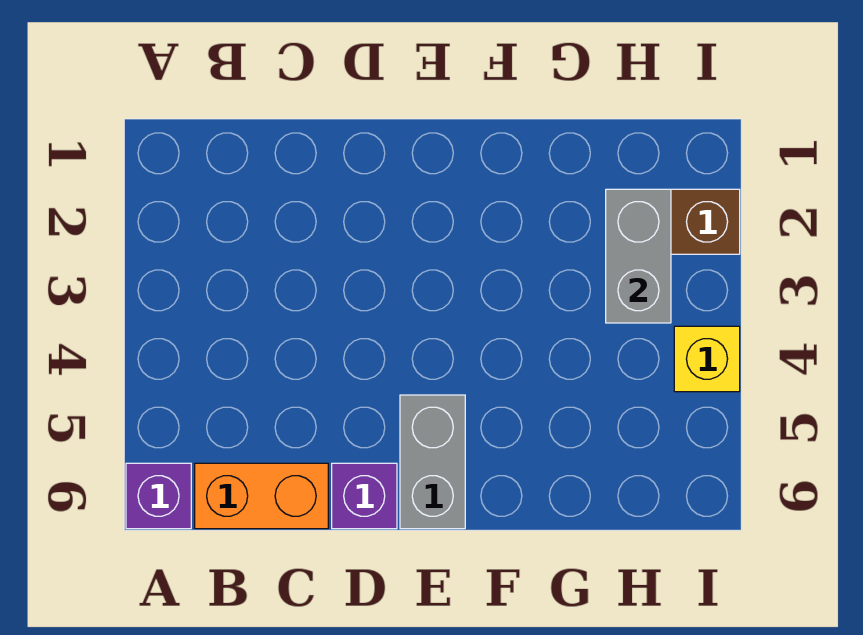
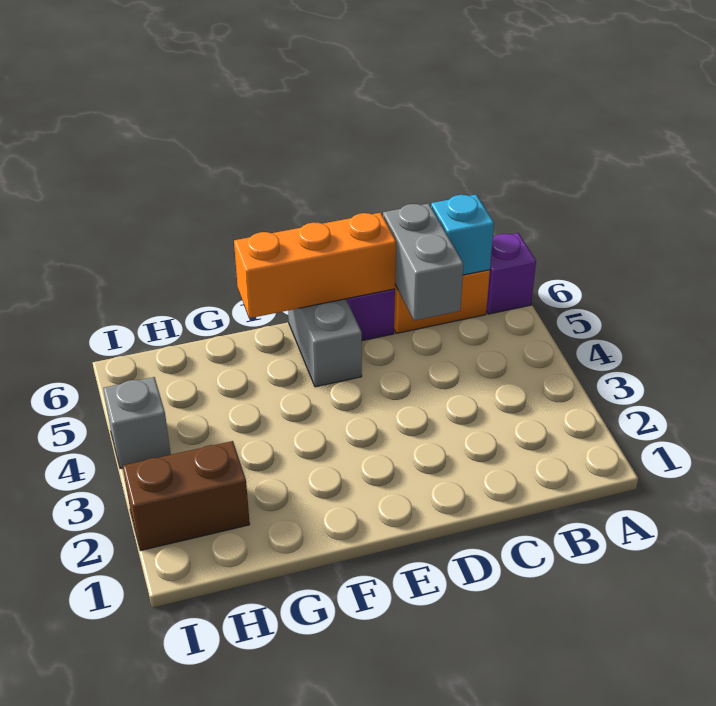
none -> cyan brick B6 level 2
none -> orange brick D6:F6 level 2
grey brick H2:H3 level 2 -> grey brick C5:C6 level 2
yellow brick I4 level 1 -> grey brick I4 level 1

